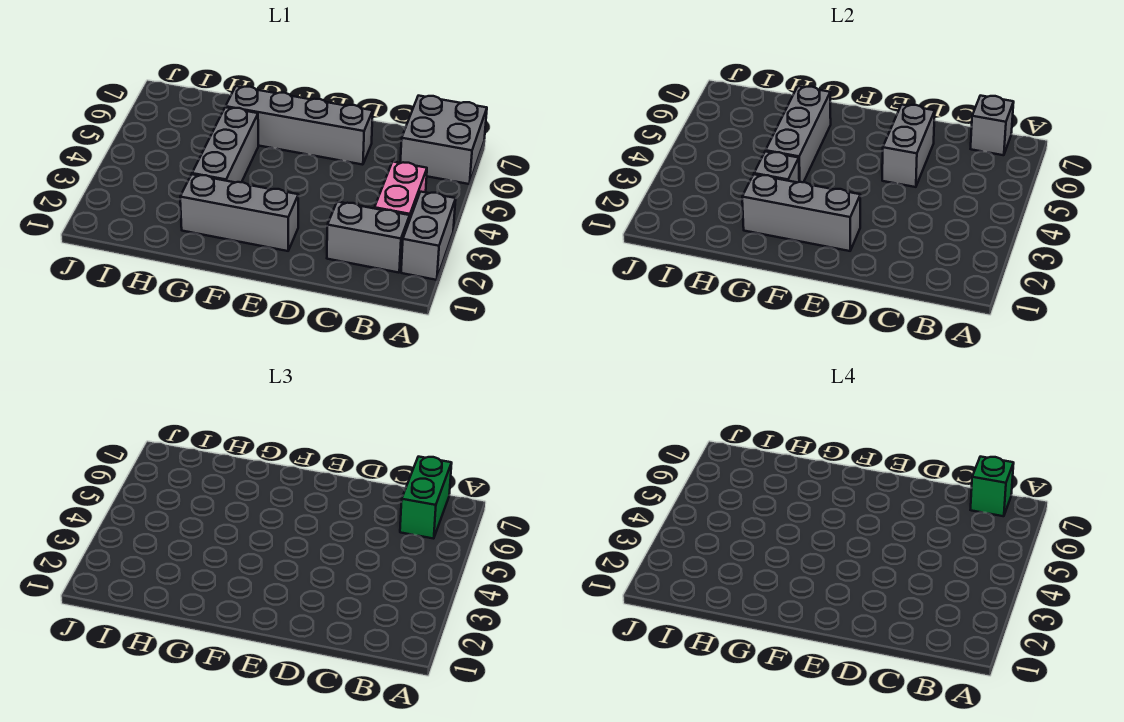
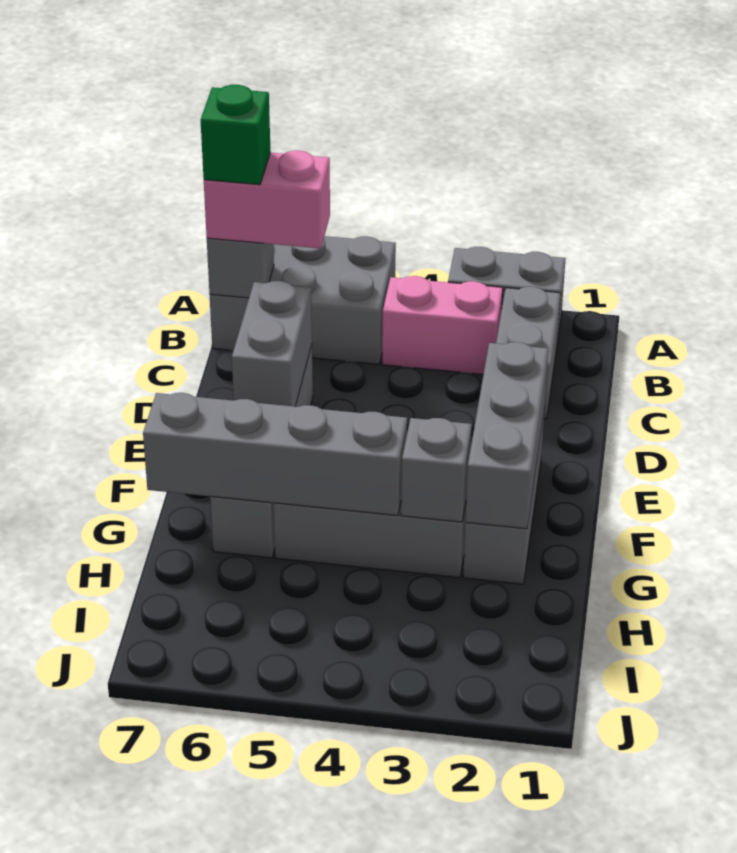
grey brick A6:B7 level 1 -> grey brick A5:B7 level 1
green brick B6:B7 level 3 -> pink brick B6:B7 level 3
grey brick D5:D6 level 2 -> grey brick D6:E6 level 2
grey brick G4:G6 level 2 -> grey brick G4:G7 level 2

